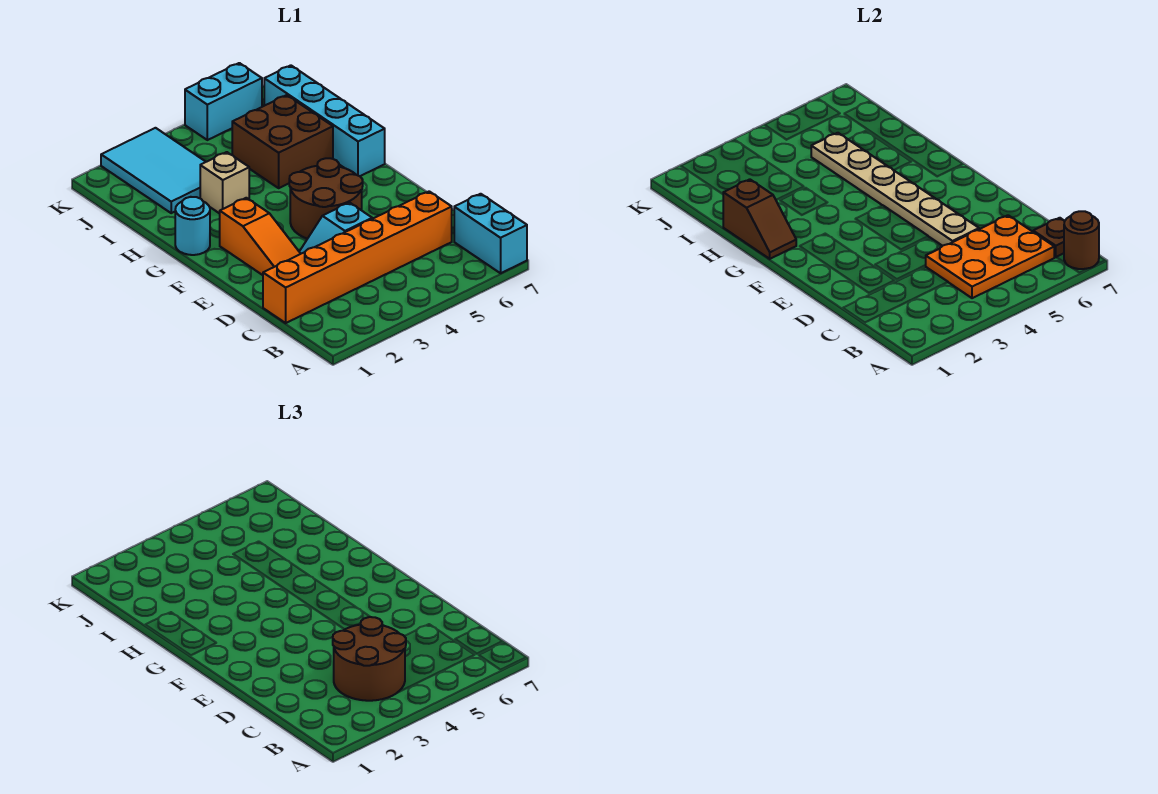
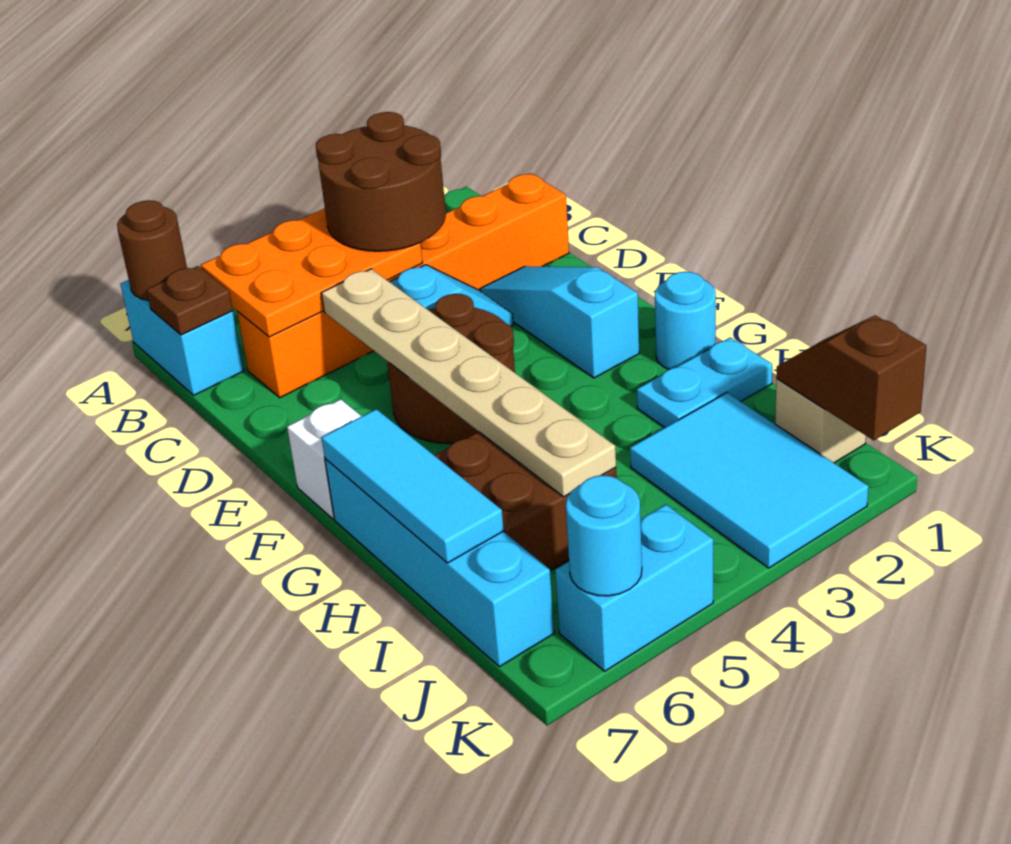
orange slope D2:F2 level 1 top F -> cyan slope D2:F2 level 1 top F
none -> white brick F7 level 1
brown slope G1:H1 level 2 top H -> brown slope J1:K1 level 2 top K
none -> cyan tile G7:I7 level 2
none -> cyan plate H1:H2 level 1
tan brick H3 level 1 -> tan brick J1 level 1
none -> cyan round brick K6 level 2

